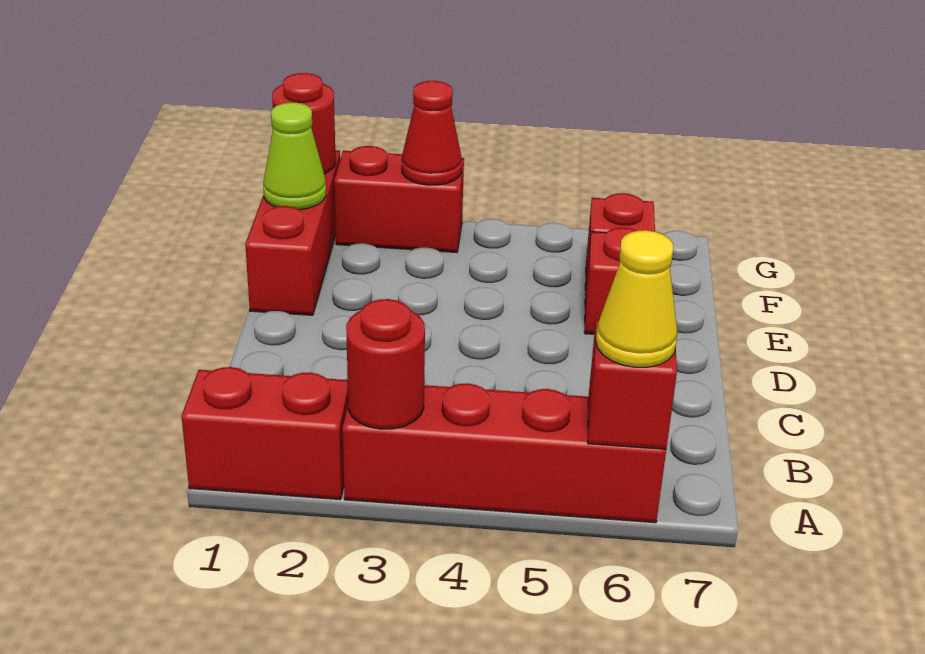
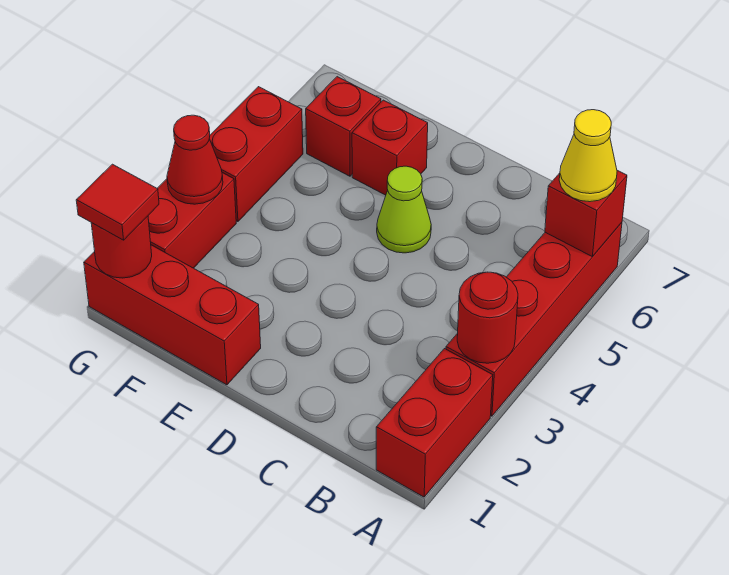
lime cone F1 level 2 -> lime cone D5 level 1
none -> red tile G1 level 3
none -> red brick G4:G5 level 1

